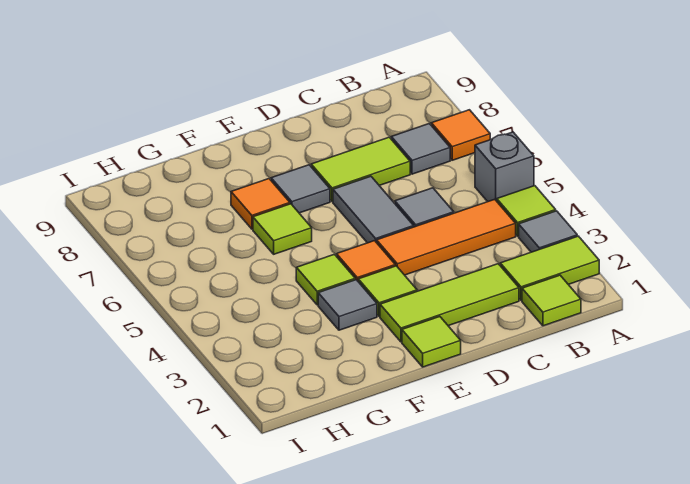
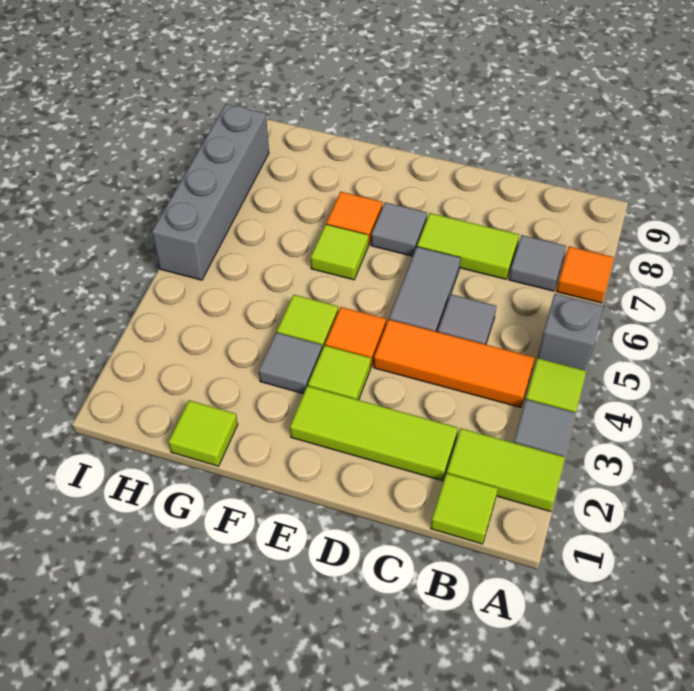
lime tile E1 level 1 -> lime tile G1 level 1
none -> grey brick I5:I8 level 1

